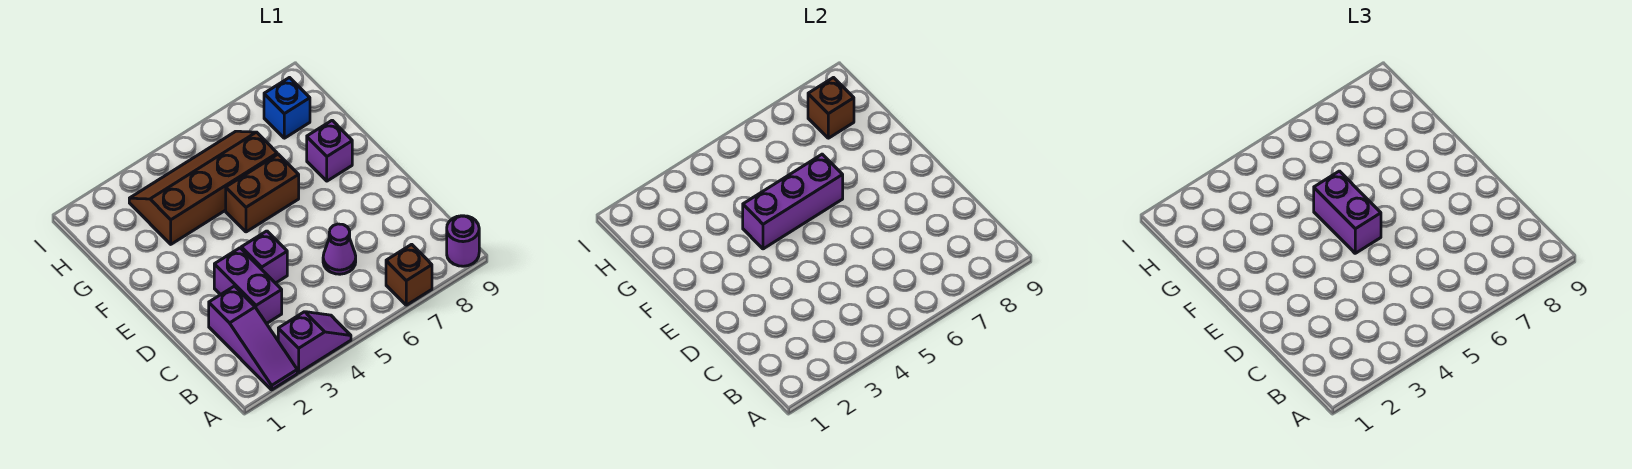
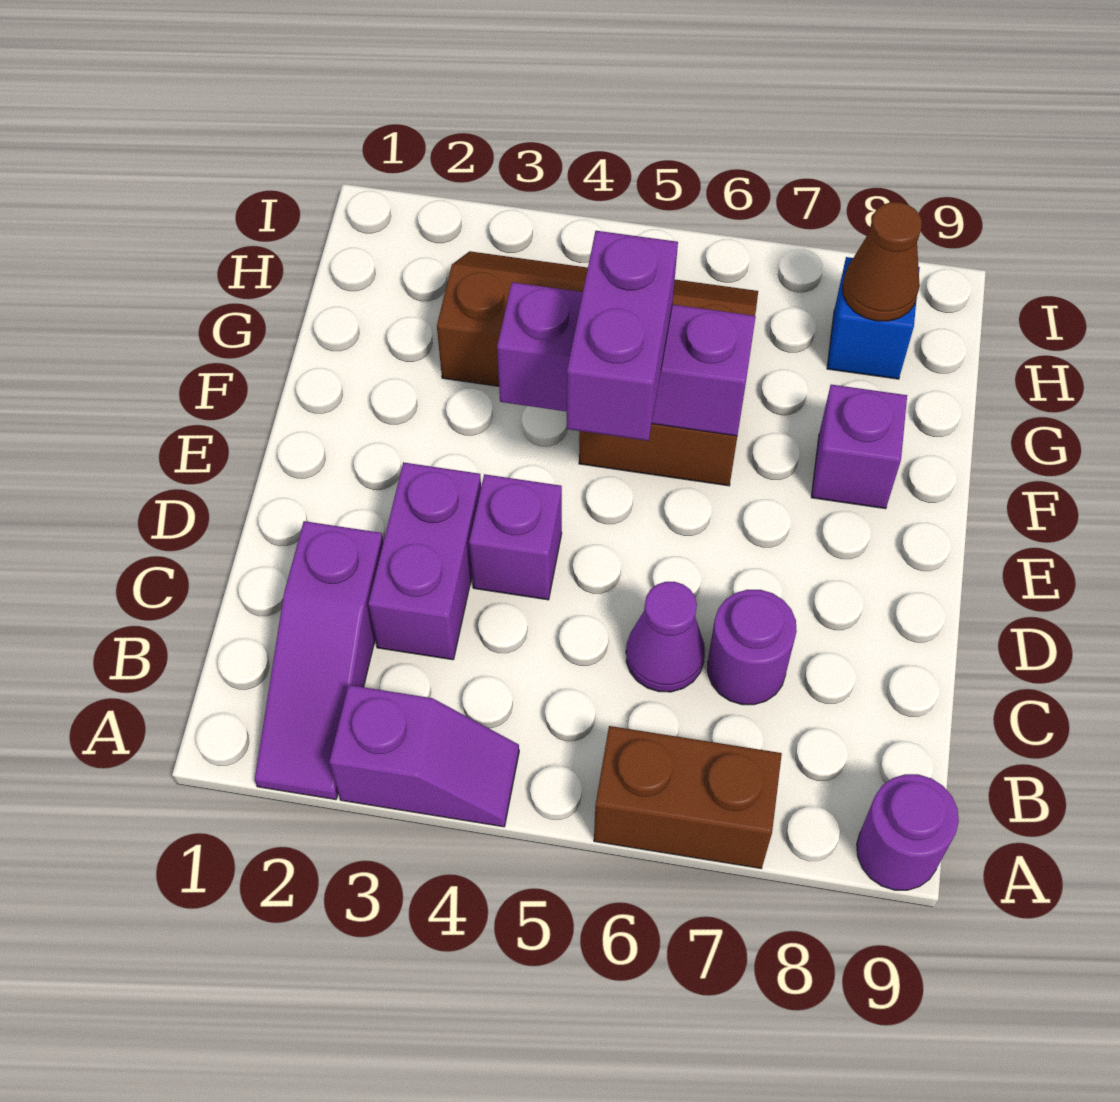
brown brick A7 level 1 -> brown brick A6:A7 level 1
none -> purple round brick C7 level 1
brown brick H8 level 2 -> brown cone H8 level 2

